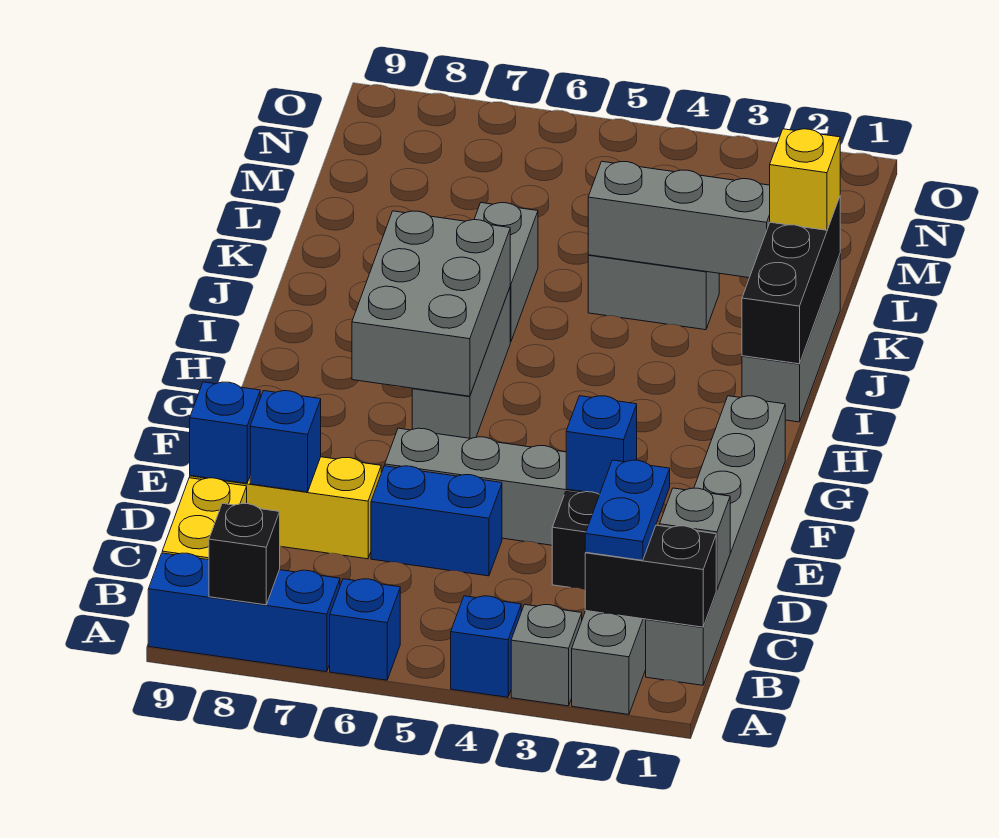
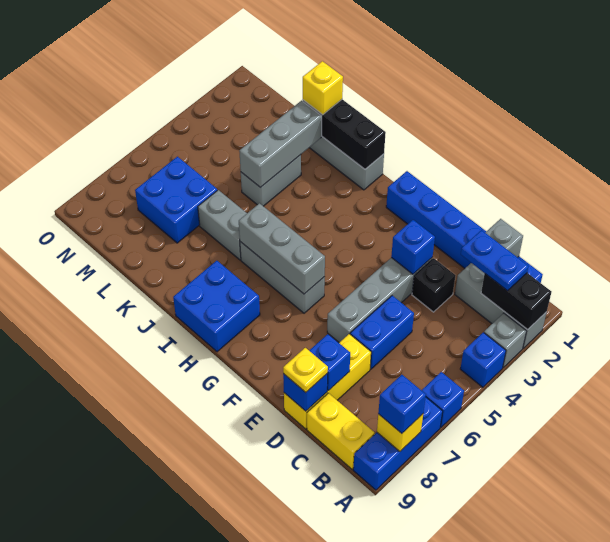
black brick A8 level 2 -> yellow brick A8 level 2
none -> blue brick A8 level 3
grey brick B1:G1 level 1 -> blue brick B1:G1 level 1
black brick B1:B2 level 2 -> black brick A2:B2 level 2
none -> yellow plate D9 level 3
grey brick G6:I7 level 2 -> grey brick G6:I6 level 2
none -> blue brick H8:I9 level 1
none -> blue brick L6:M7 level 1

